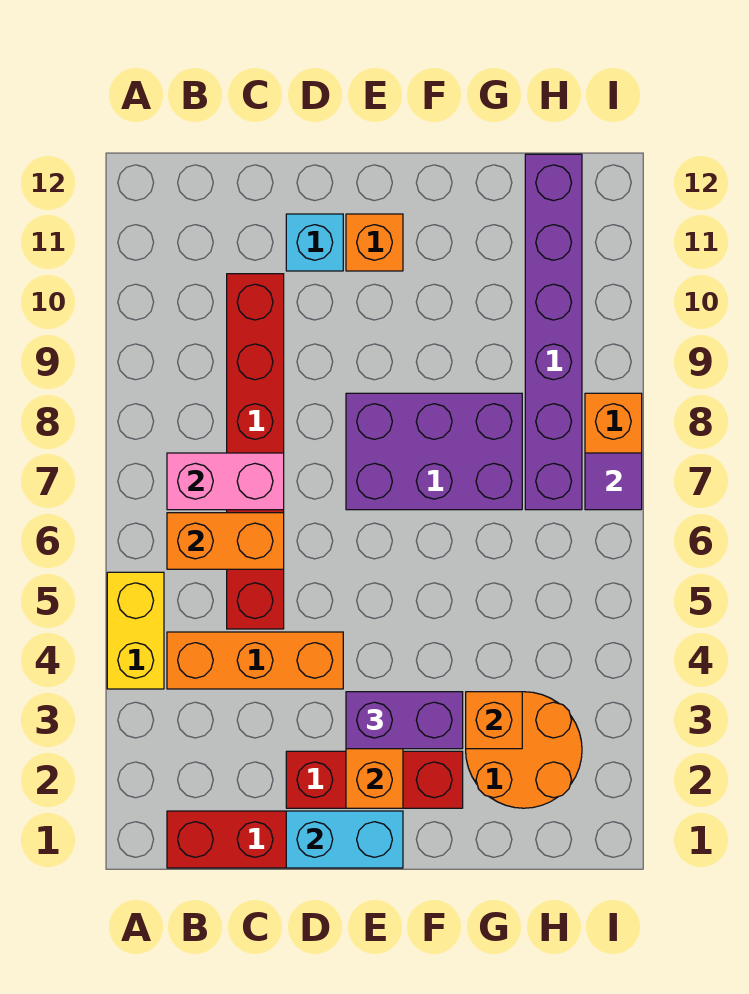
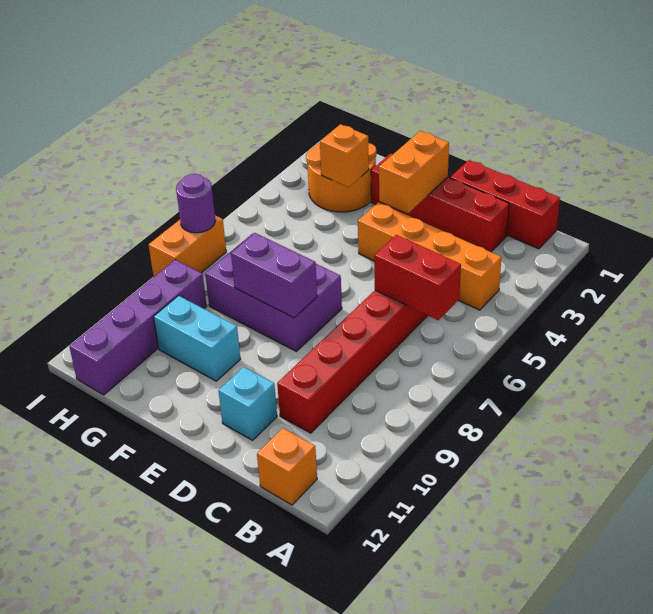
yellow brick A4:A5 level 1 -> none
orange brick B4:D4 level 1 -> orange brick B4:E4 level 1
orange brick B6:C6 level 2 -> red brick B6:C6 level 2
pink brick B7:C7 level 2 -> none
cyan brick D1:E1 level 2 -> cyan brick F10:G10 level 1
red brick D2:F2 level 1 -> red brick C2:F2 level 1
purple brick E3:F3 level 3 -> purple brick E8:F8 level 2
orange brick E11 level 1 -> orange brick B12 level 1
purple brick H7:H12 level 1 -> purple brick H9:H12 level 1
purple tile I7 level 2 -> purple round brick I7 level 2

